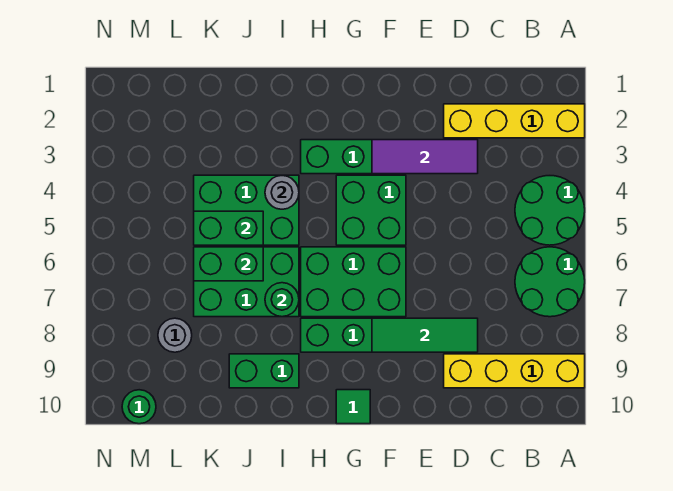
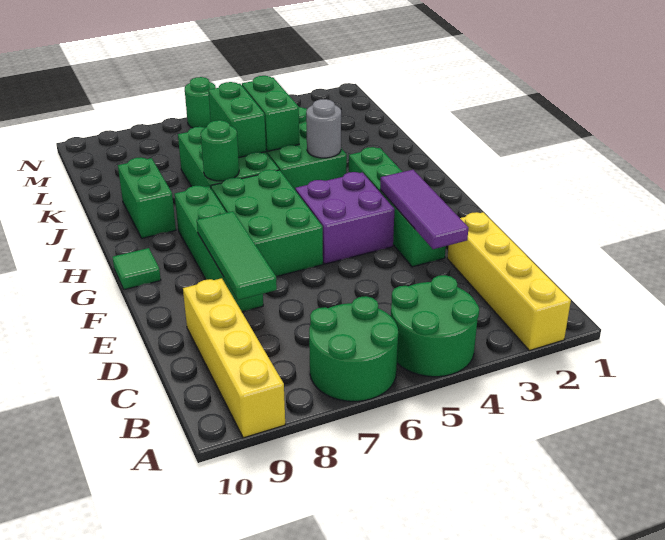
green brick F4:G5 level 1 -> purple brick F4:G5 level 1
grey round brick L8 level 1 -> none
green round brick M10 level 1 -> green round brick N6 level 1

